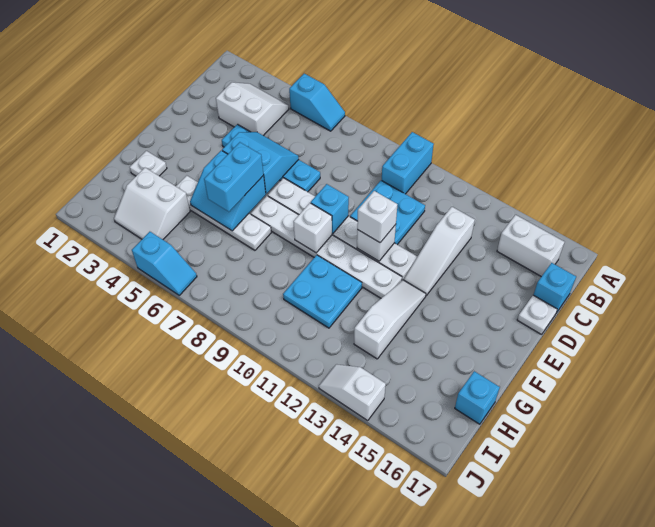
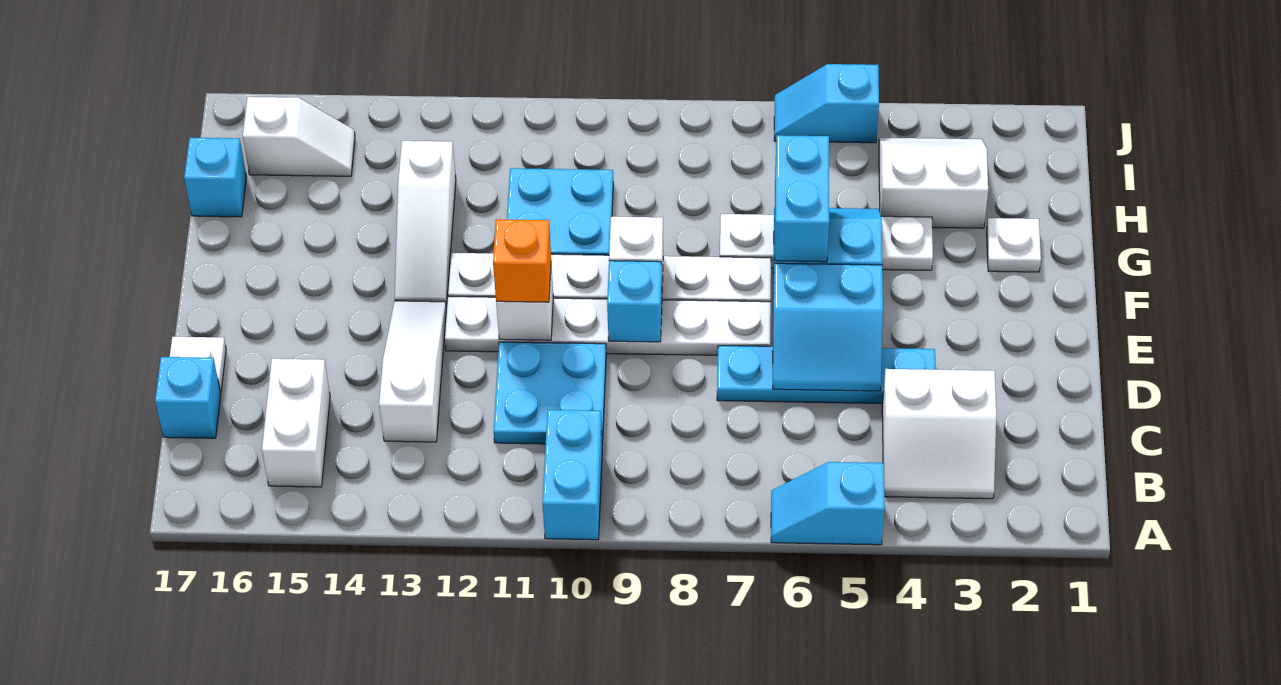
white brick B15:B16 level 1 -> white brick B15:C15 level 1
white brick E11 level 3 -> orange brick E11 level 3
white slope J13:J14 level 1 top 14 -> white slope I15:I16 level 1 top 16

